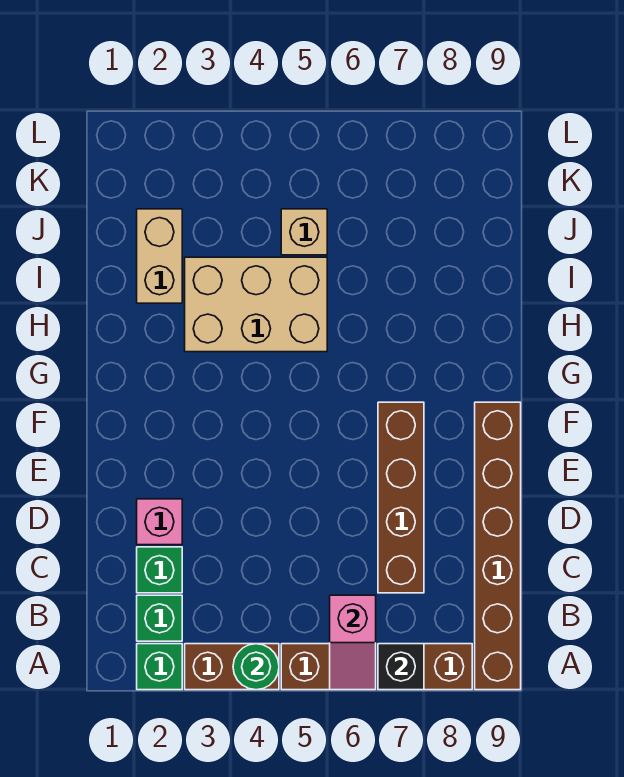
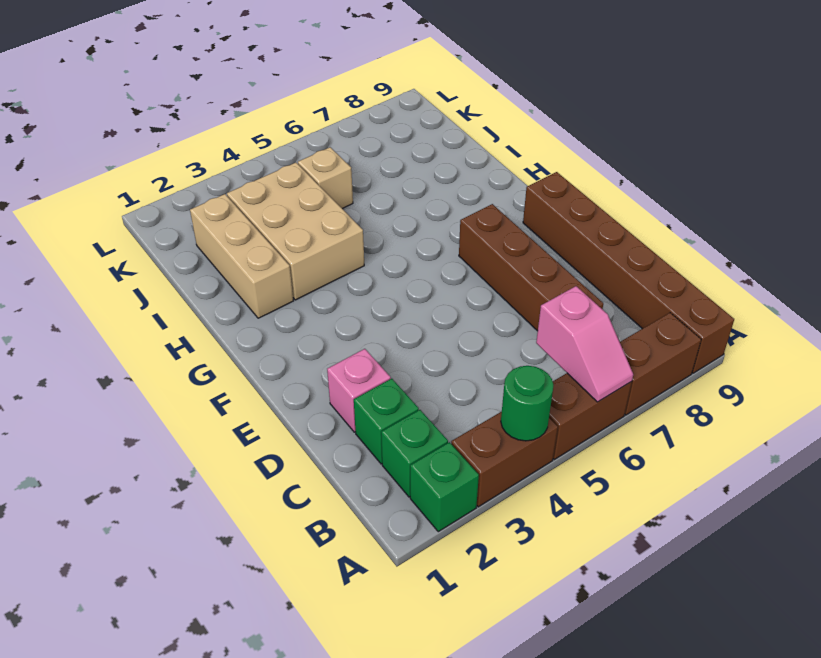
black brick A7 level 2 -> none
tan brick H3:I5 level 1 -> tan brick H3:J4 level 1
tan brick I2:J2 level 1 -> tan brick H2:J2 level 1

